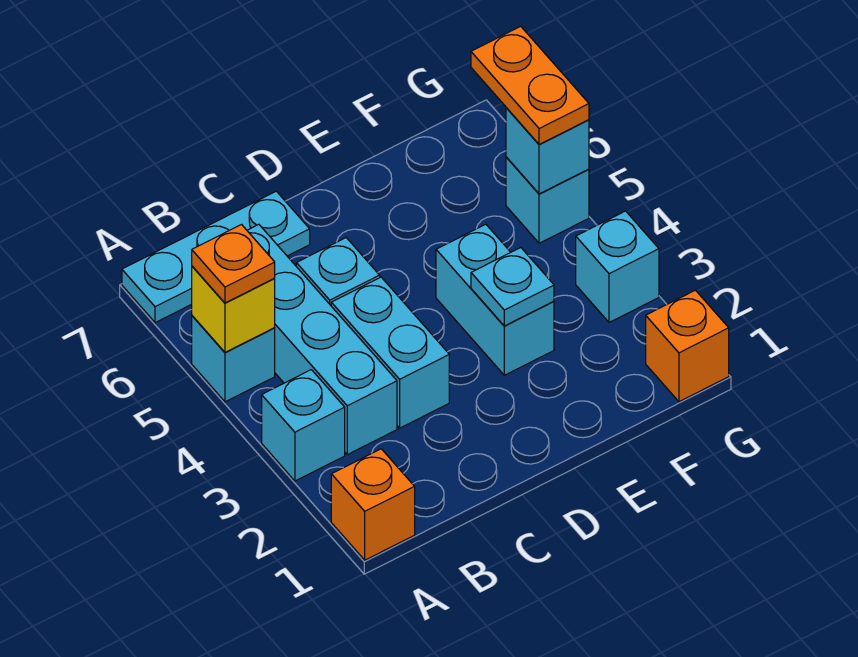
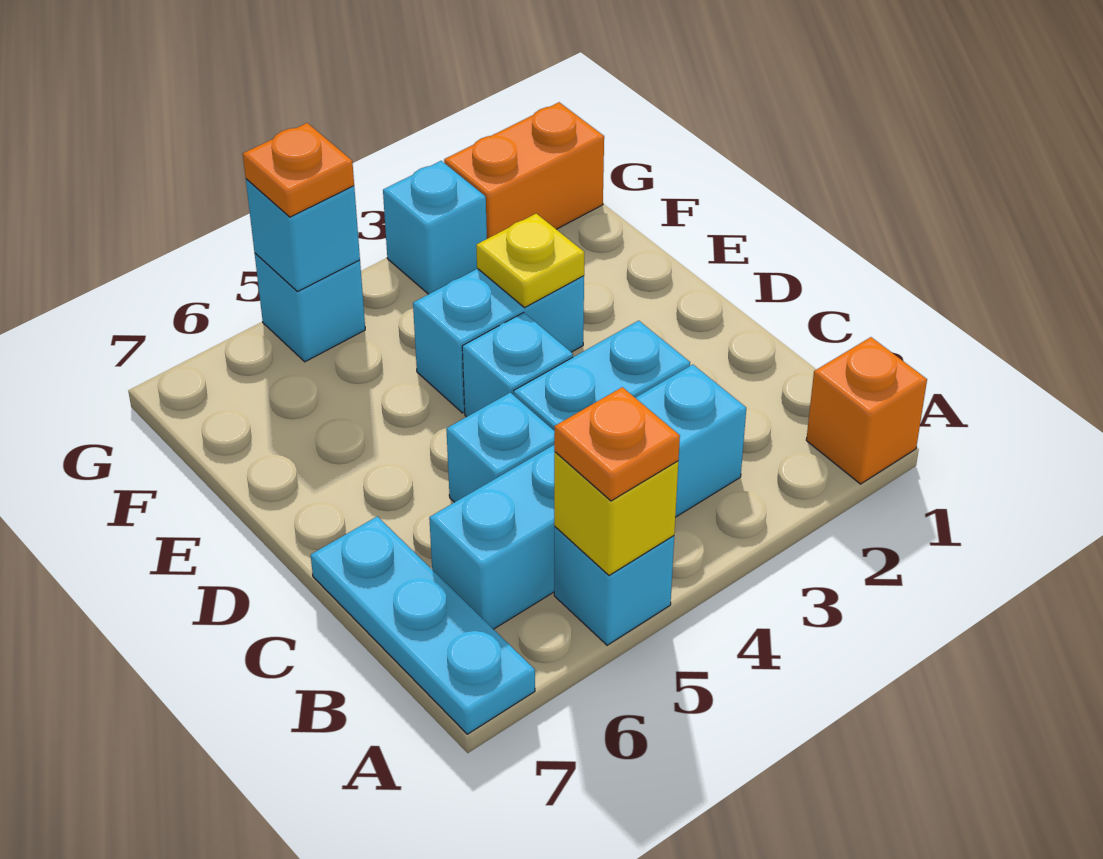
cyan brick A3 level 1 -> cyan brick D4 level 1
cyan plate E3 level 2 -> yellow plate E3 level 2
orange brick G1 level 1 -> orange brick G1:G2 level 1
orange plate G5:G6 level 3 -> orange plate G5 level 3

